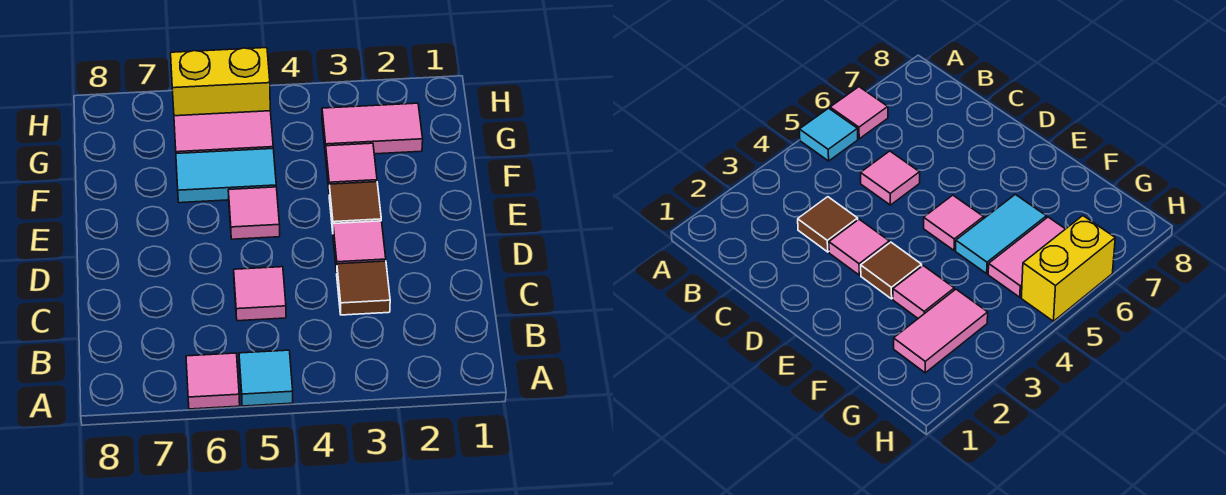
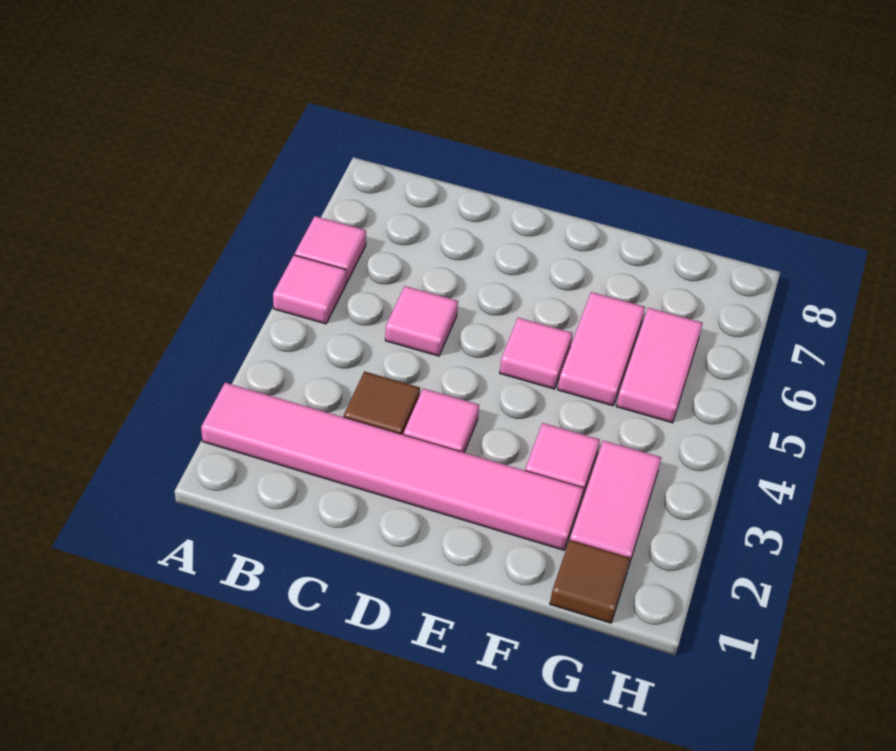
none -> pink tile A2:F2 level 1
cyan tile A5 level 1 -> pink tile A5 level 1
brown tile E3 level 1 -> brown tile G1 level 1
cyan tile F5:F6 level 1 -> pink tile F5:F6 level 1
yellow brick H5:H6 level 1 -> none

